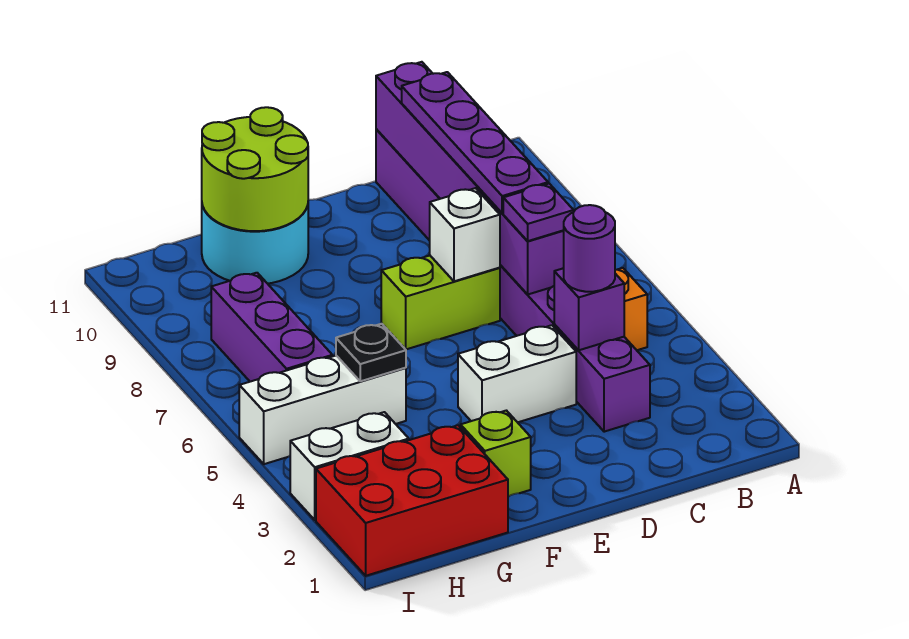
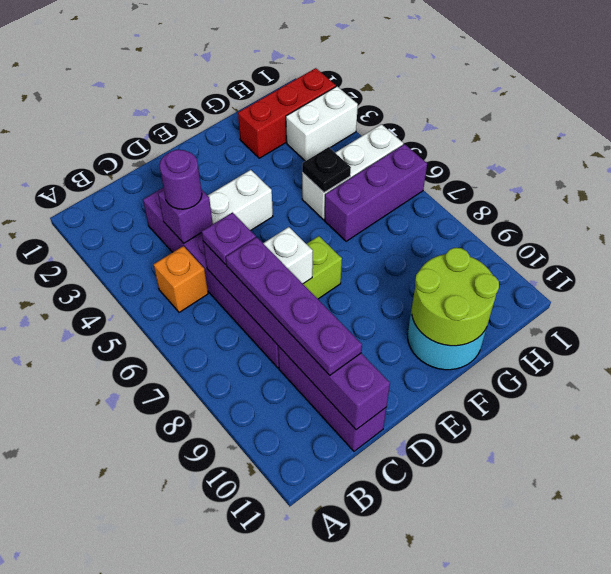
lime brick F2 level 1 -> none
red brick G1:I2 level 1 -> red brick G2:I2 level 1
purple brick H6:H8 level 1 -> purple brick G6:I6 level 1

